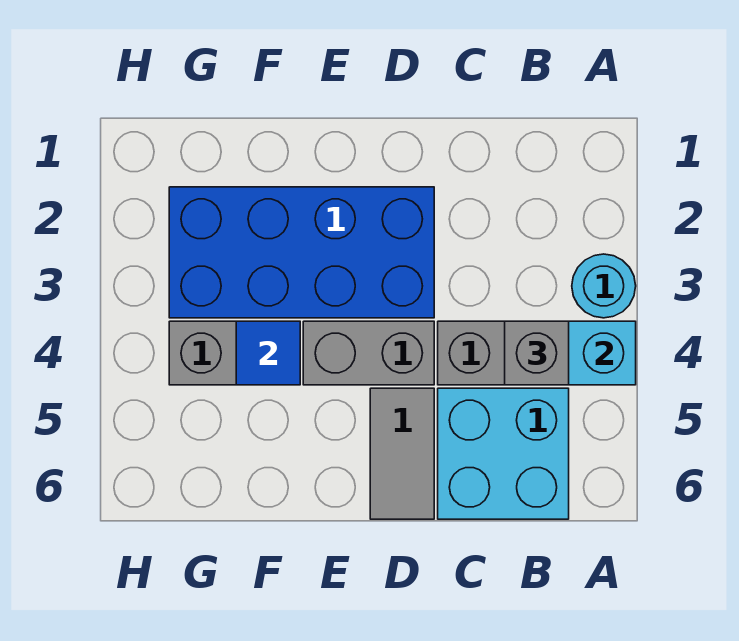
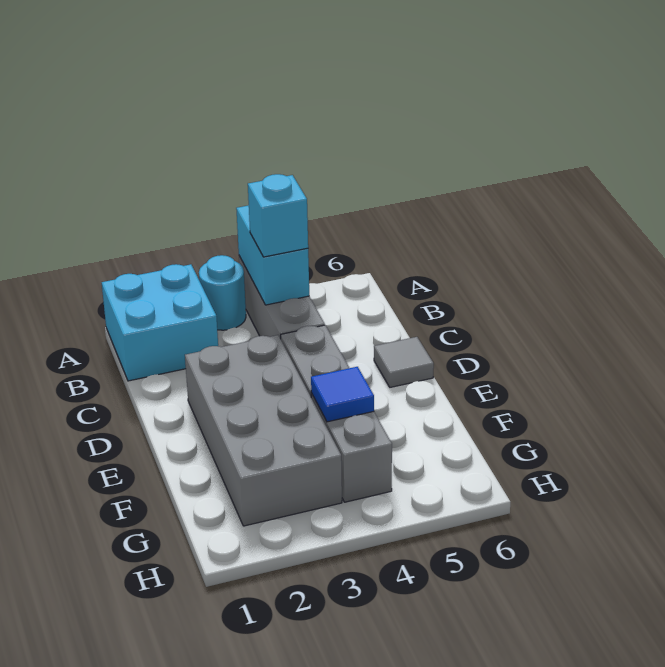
grey brick B4 level 3 -> cyan brick B4 level 3
cyan brick B5:C6 level 1 -> cyan brick A1:B2 level 1
blue brick D2:G3 level 1 -> grey brick D2:G3 level 1
grey tile D5:D6 level 1 -> grey tile D6 level 1

